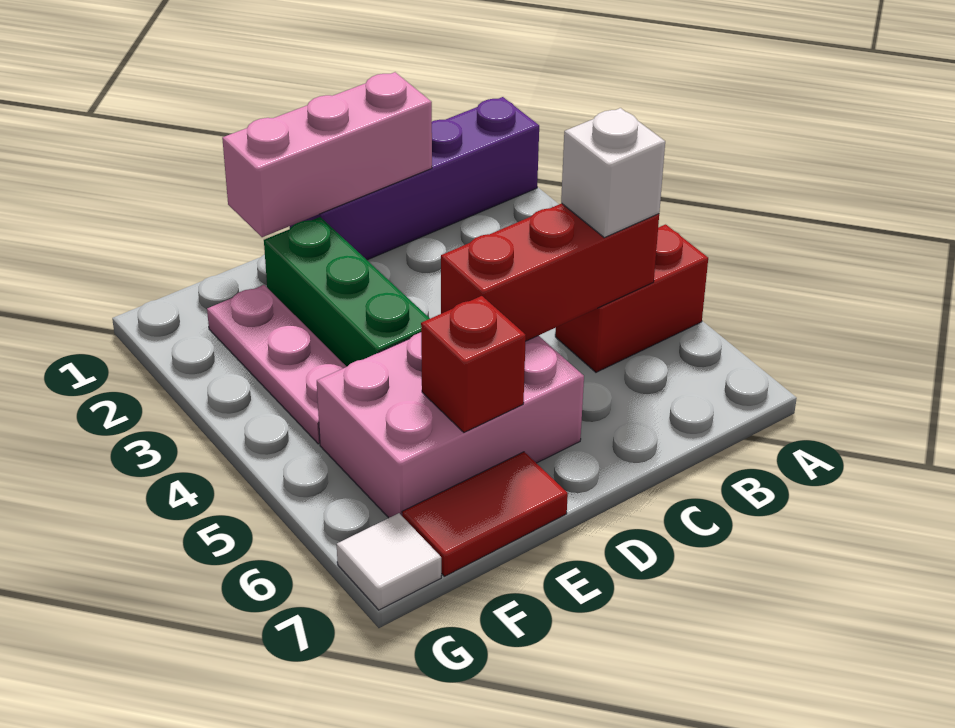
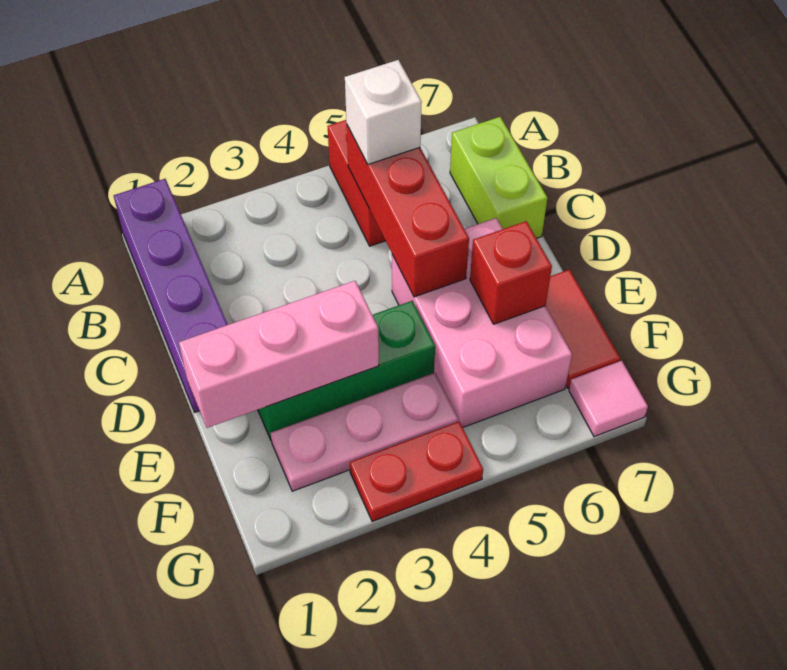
none -> lime brick B7:C7 level 1
pink brick C1:E1 level 2 -> pink brick E1:E3 level 2
none -> red plate G3:G4 level 1
white tile G7 level 1 -> pink tile G7 level 1

